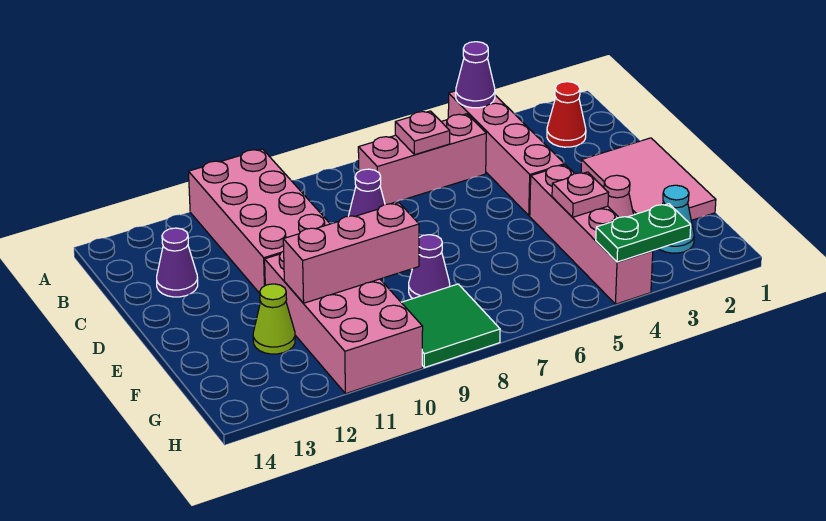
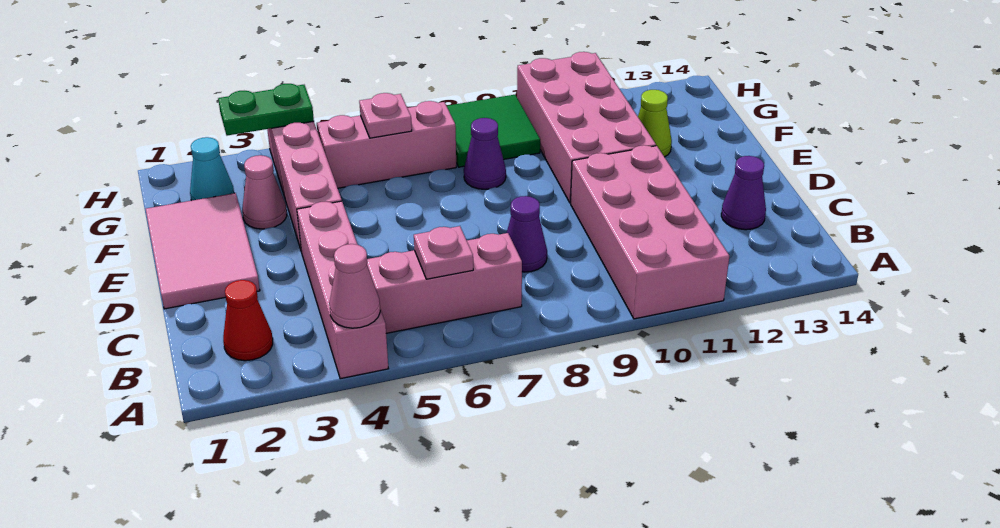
purple cone A4 level 2 -> pink cone A4 level 2
pink plate F4 level 2 -> pink plate G6 level 2
pink brick F9:F11 level 2 -> pink brick G5:G7 level 1

